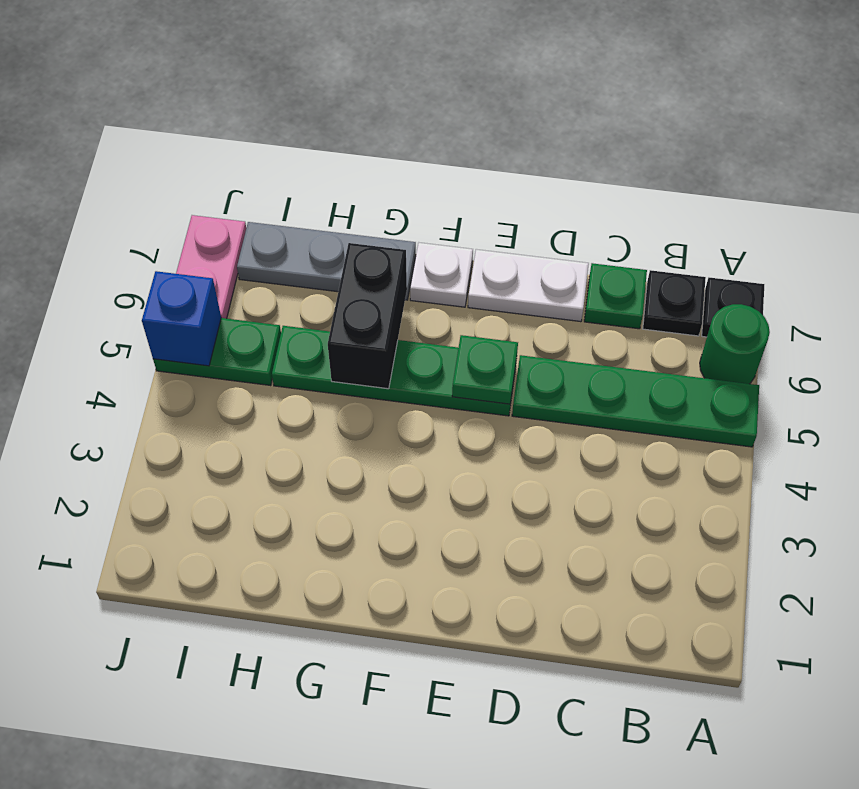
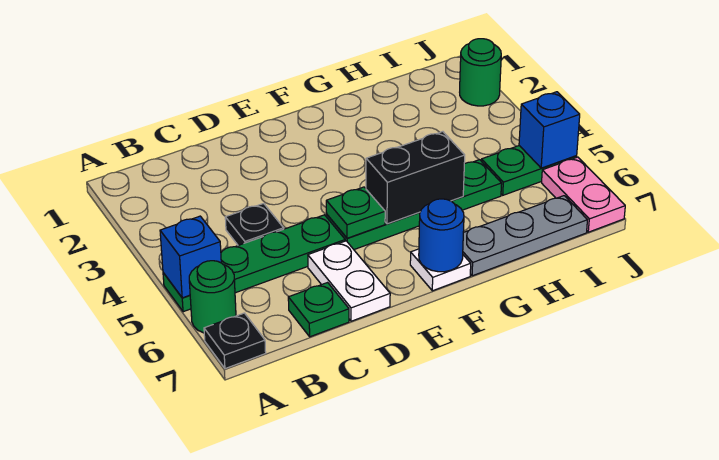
none -> blue brick A5 level 2
black plate B7 level 1 -> black plate C4 level 1
white plate D7:E7 level 1 -> white plate D6:D7 level 1
none -> blue round brick F7 level 2
black brick G5:G6 level 2 -> black brick F5:G5 level 2
none -> green round brick J2 level 1

